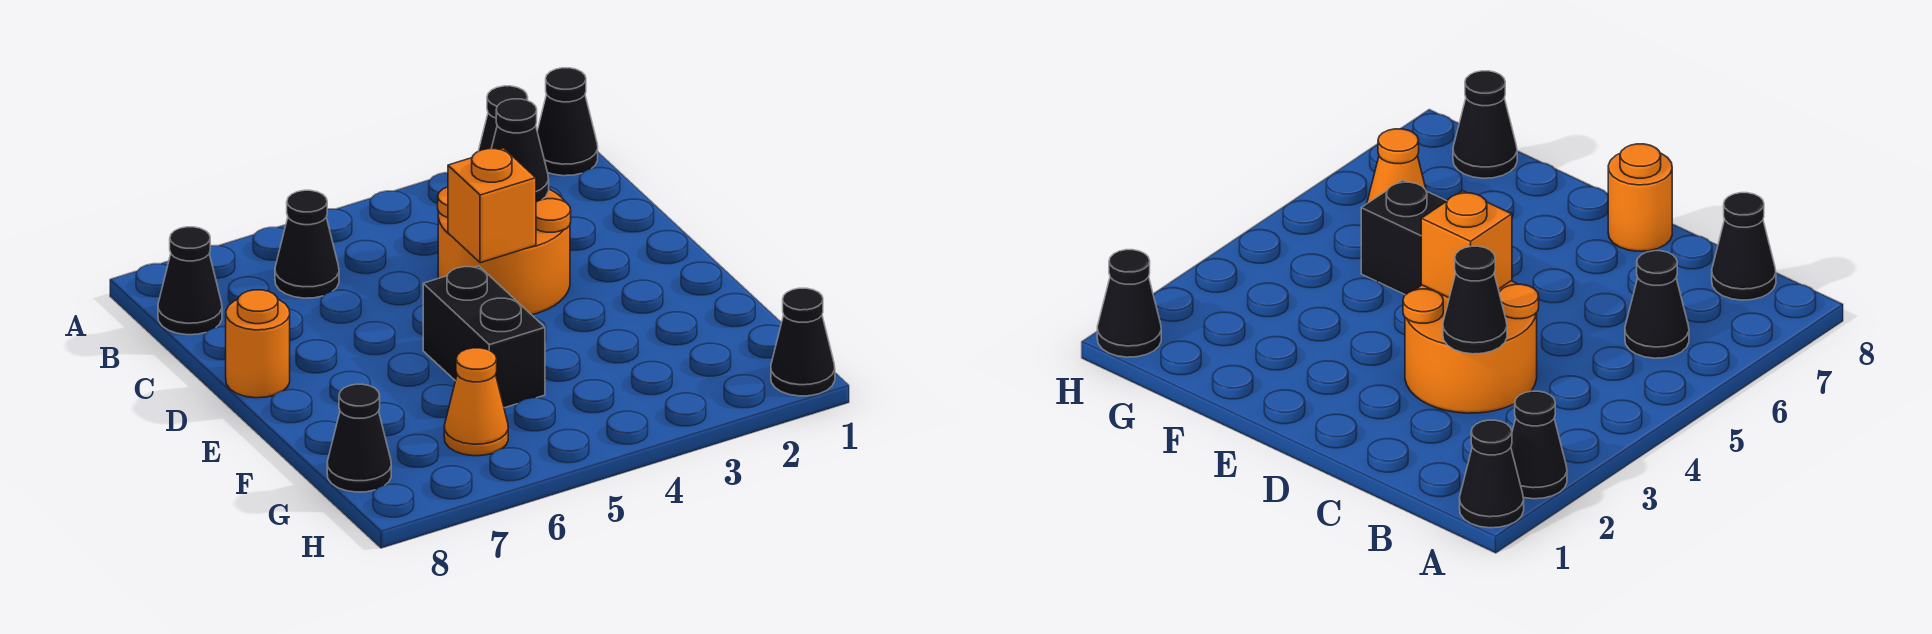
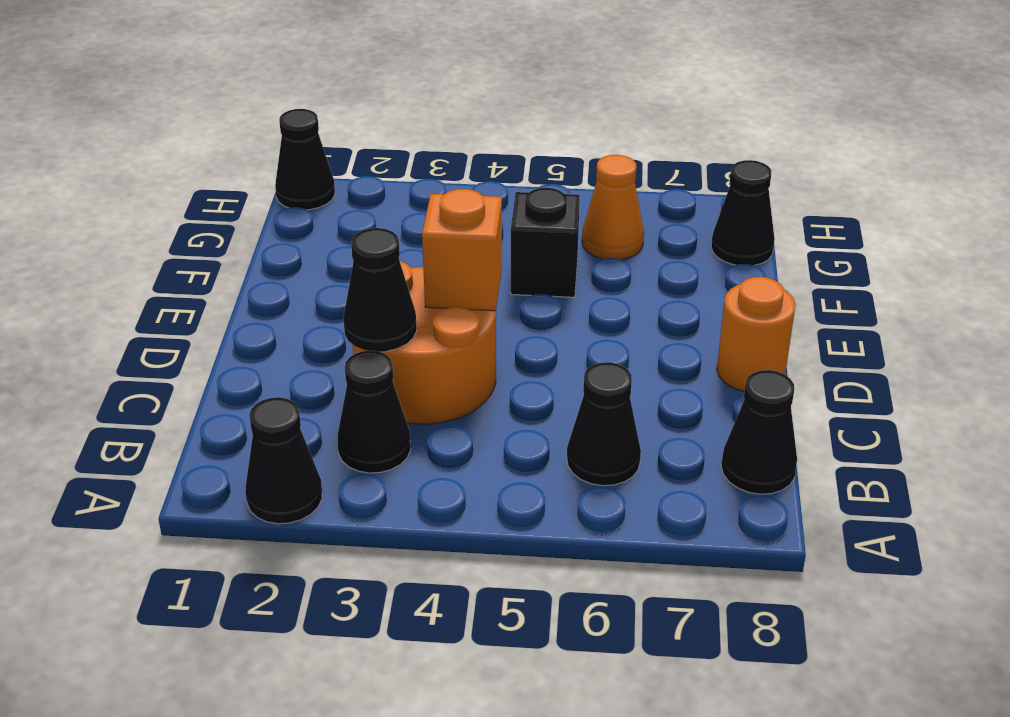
black cone A1 level 1 -> black cone B3 level 1
black brick E5:F5 level 1 -> black brick F5 level 1

